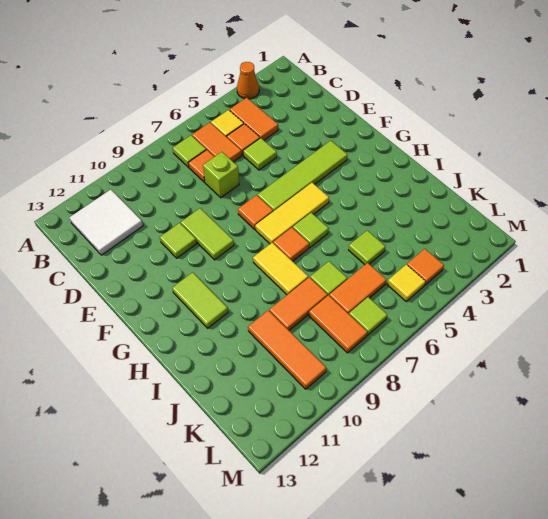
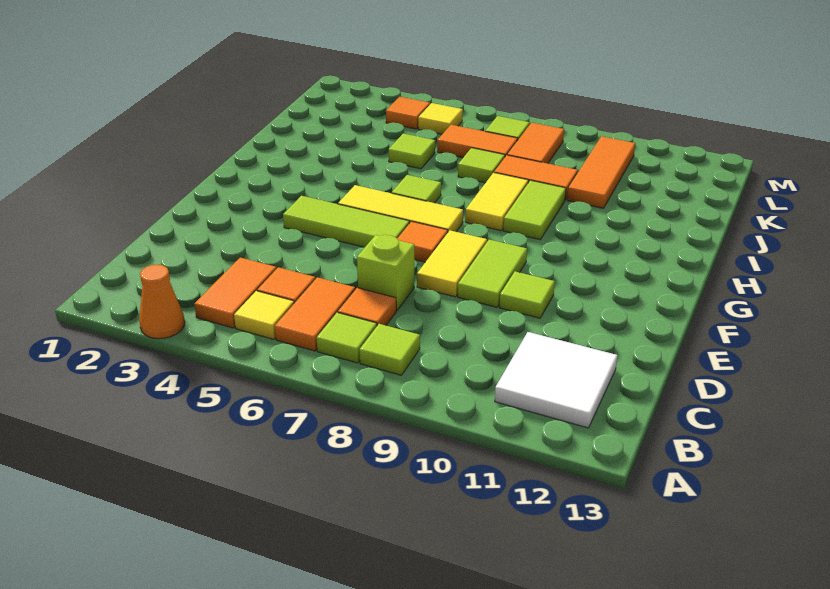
lime tile D5 level 1 -> lime tile B8 level 1
none -> yellow tile E8:F8 level 1
lime tile F3:F6 level 1 -> lime tile F4:F6 level 1
lime tile G11:H11 level 1 -> lime tile H9:I9 level 1
orange tile H7 level 1 -> none

